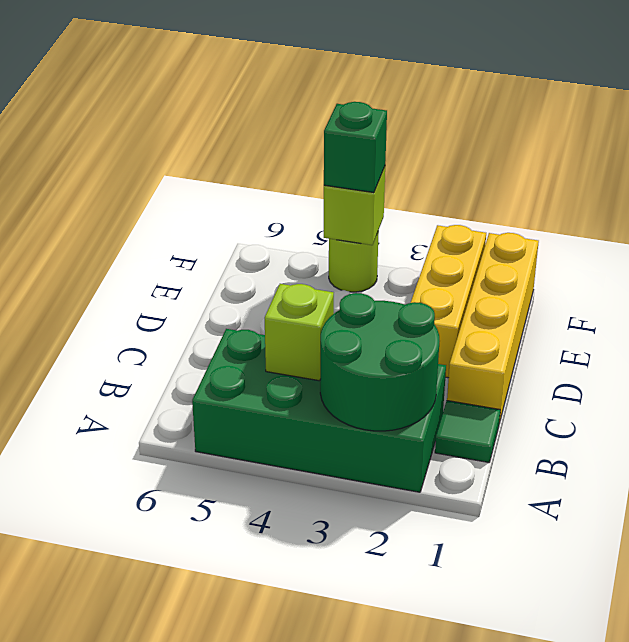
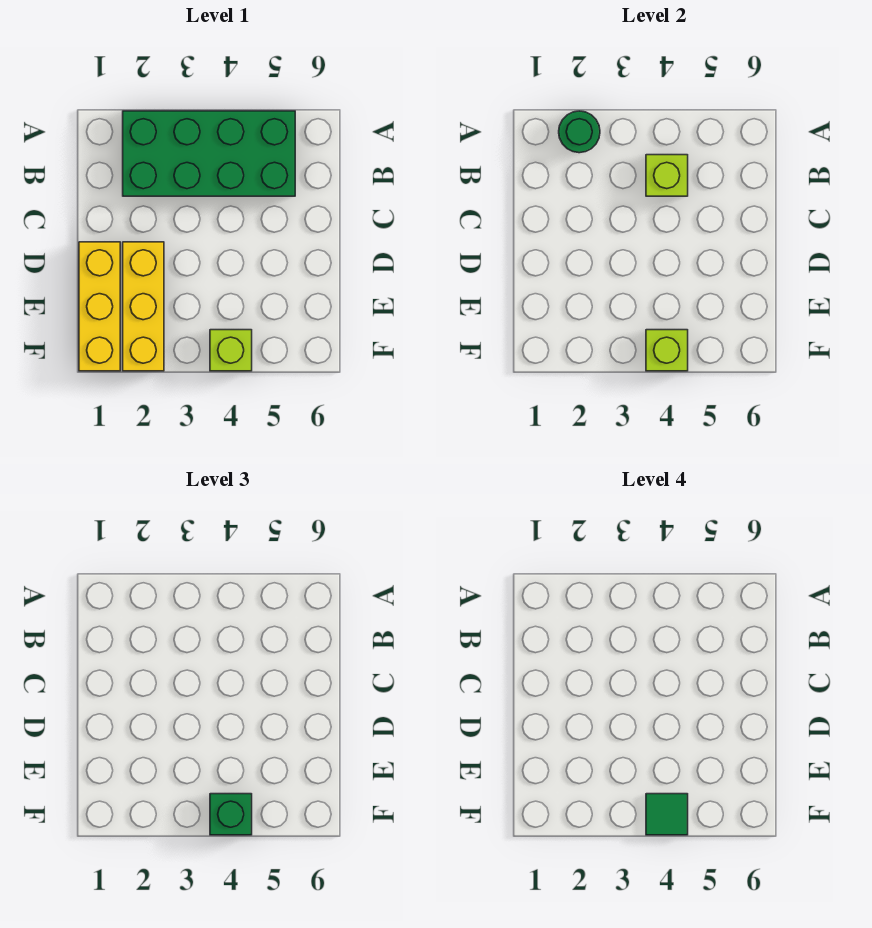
green round brick A2:B3 level 2 -> green round brick A2 level 2
green tile B1 level 1 -> green tile F4 level 4
yellow brick C1:F1 level 1 -> yellow brick D1:F1 level 1
lime round brick F4 level 1 -> lime brick F4 level 1

